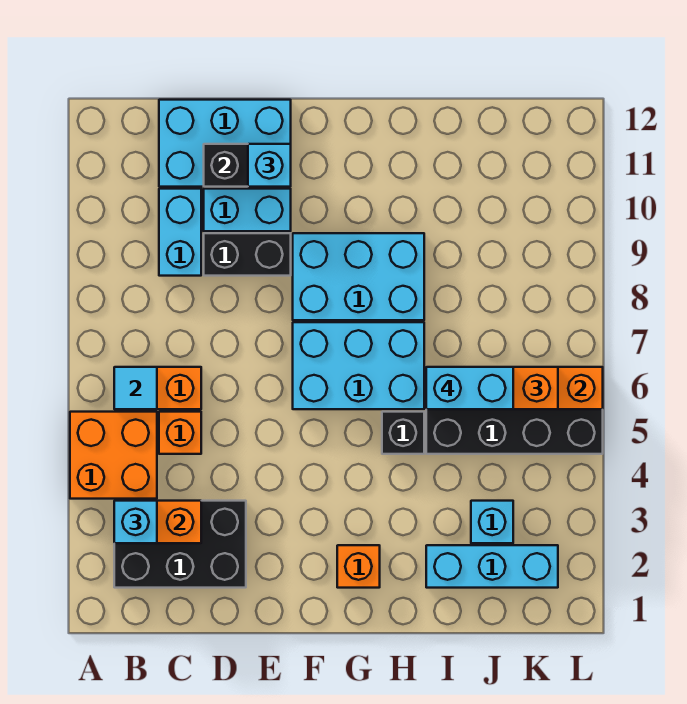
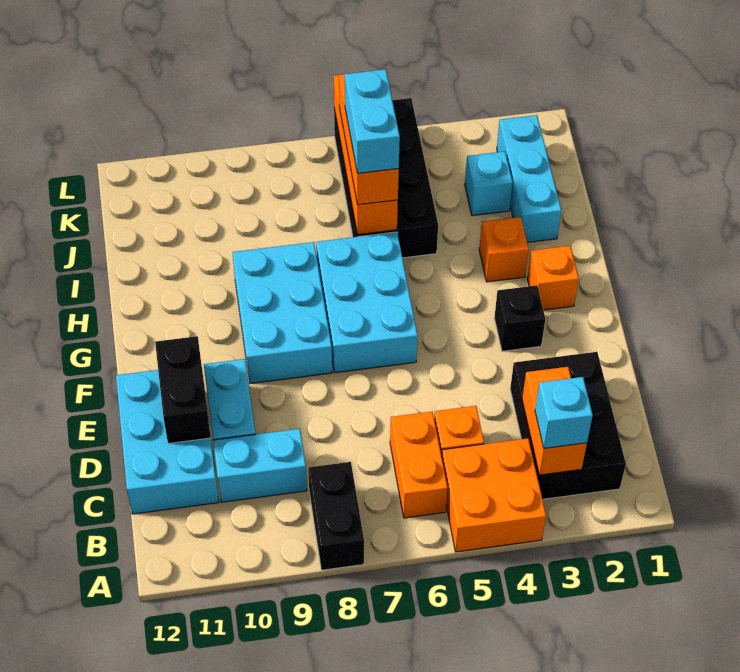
cyan tile B6 level 2 -> none
black brick D9:E9 level 1 -> black brick A8:B8 level 1
cyan brick E11 level 3 -> none
none -> orange brick H3 level 1
black brick H5 level 1 -> black brick F3 level 1

